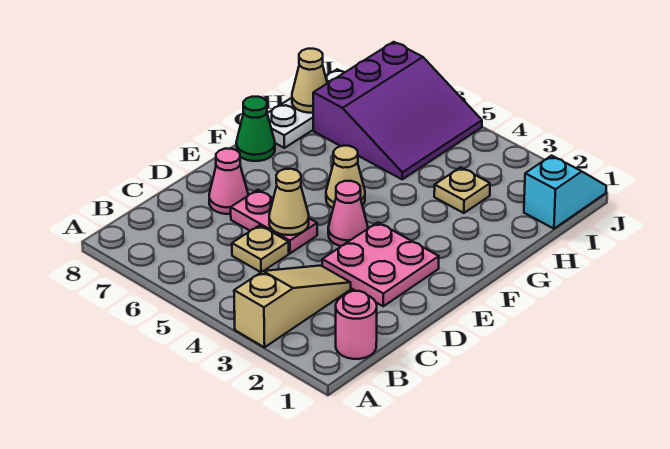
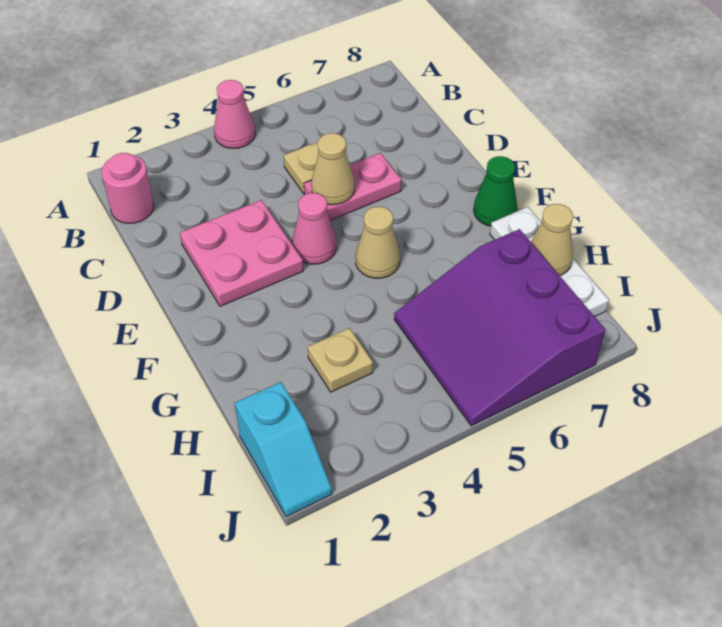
tan slope A3:C3 level 1 top A -> none
pink cone D7 level 1 -> pink cone A4 level 1

